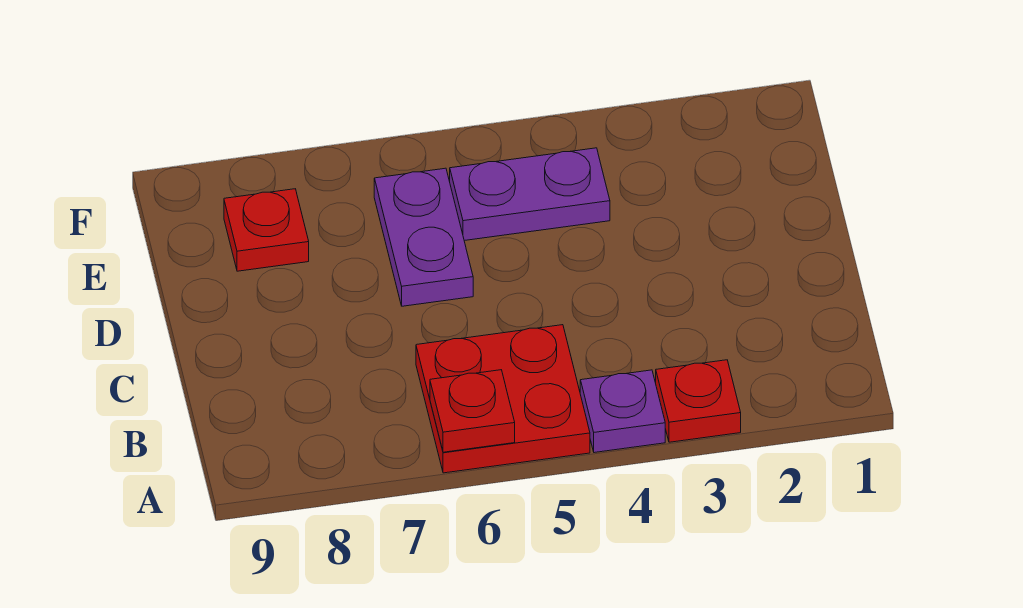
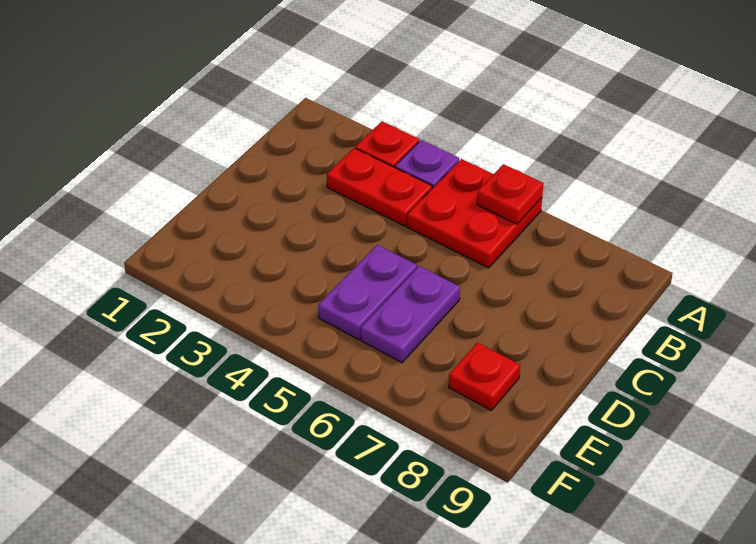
none -> red plate B3:B4 level 1
purple plate E4:E5 level 1 -> purple plate D5:E5 level 1

